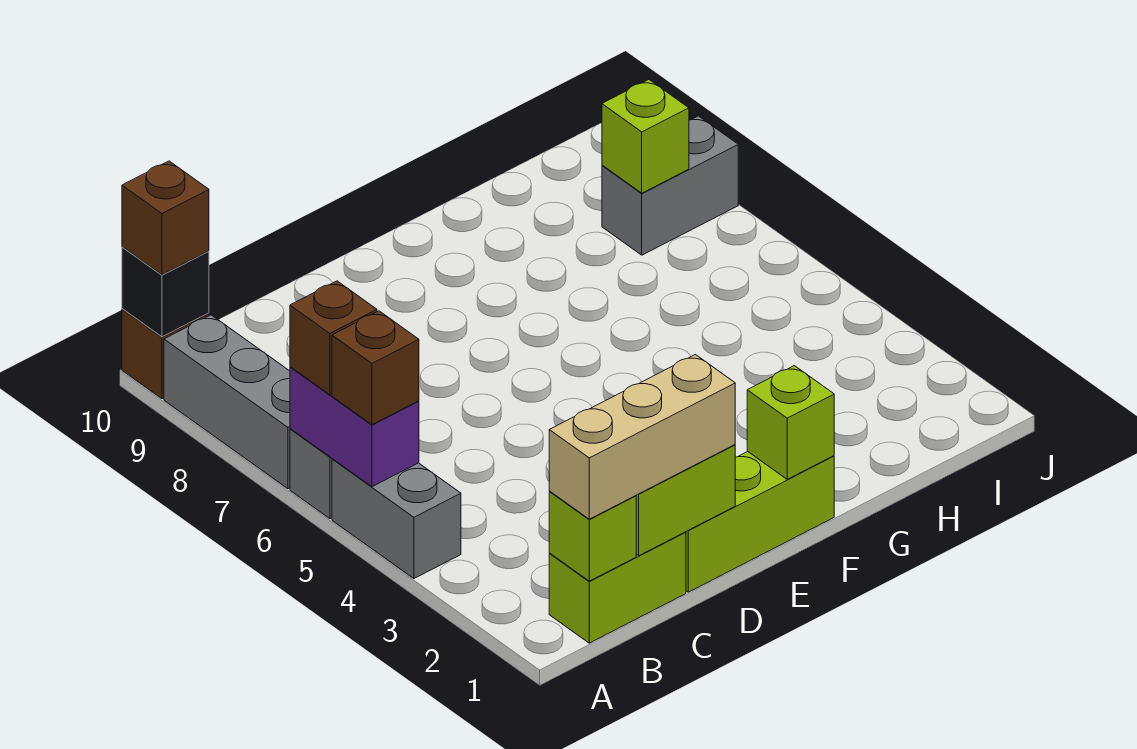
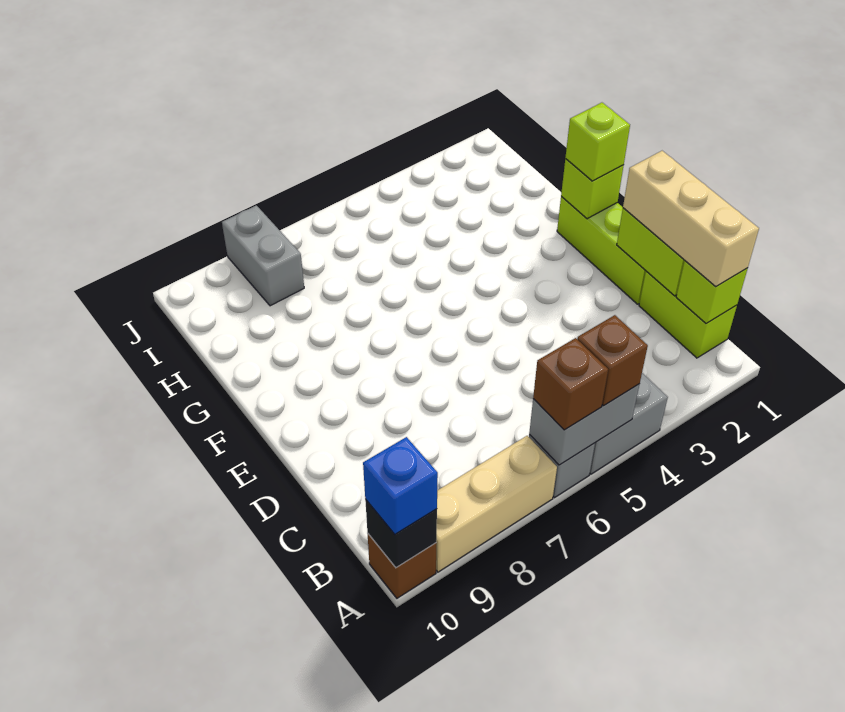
purple brick A5:A6 level 2 -> grey brick A5:A6 level 2
grey brick A7:A9 level 1 -> tan brick A7:A9 level 1
brown brick A10 level 3 -> blue brick A10 level 3
lime brick I8 level 2 -> lime brick F1 level 3

